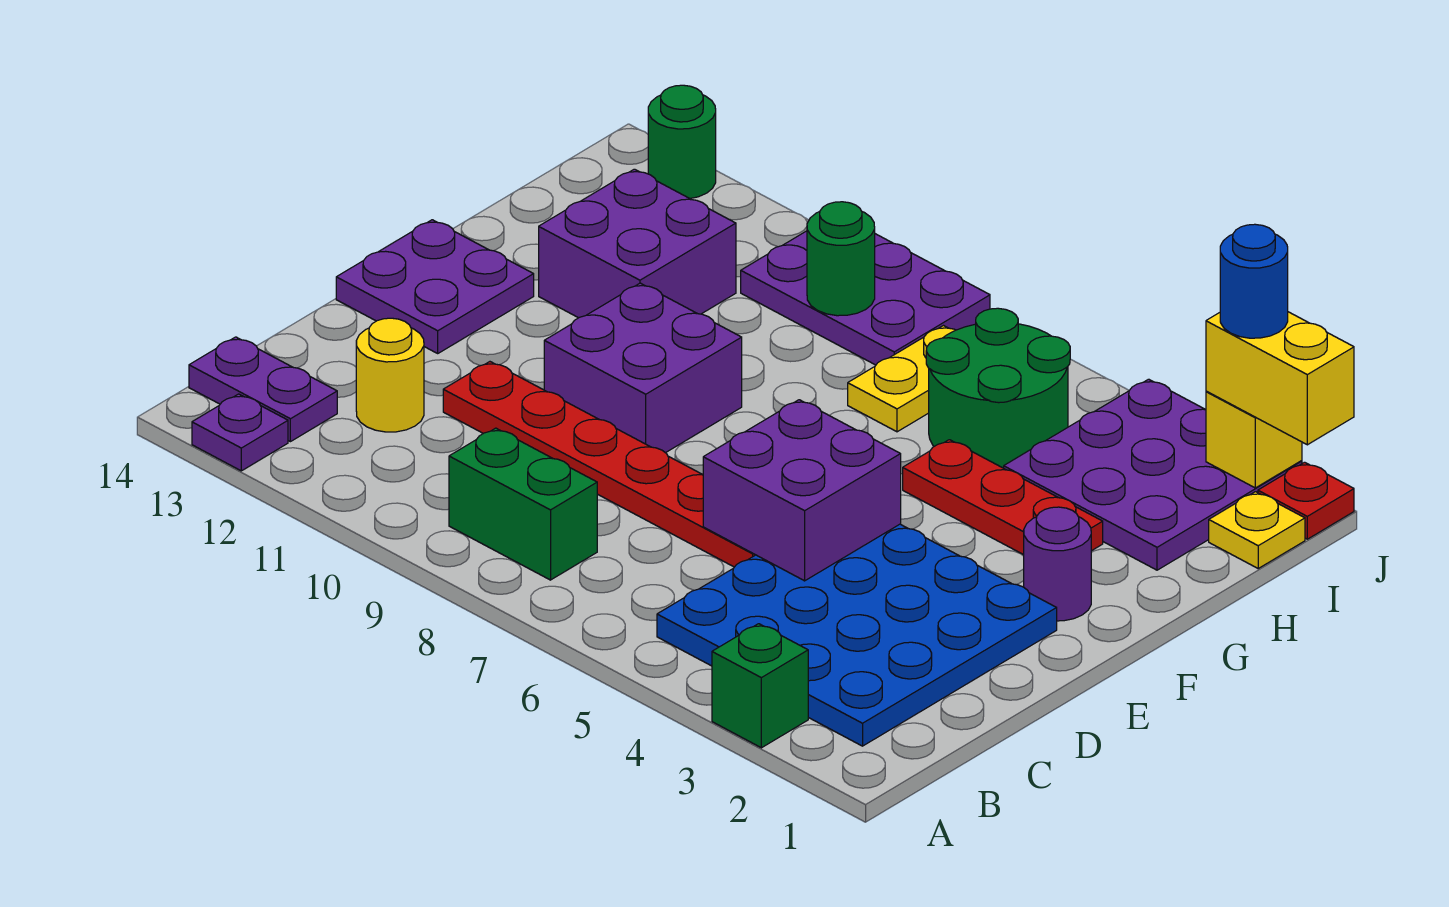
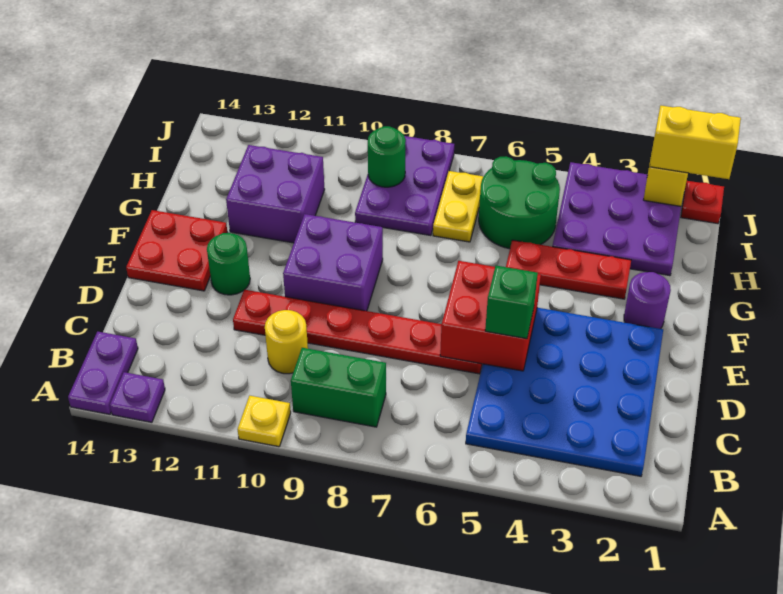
green brick A3 level 1 -> green brick D5 level 3
purple plate B13:B14 level 1 -> purple plate A14:B14 level 1
yellow round brick C12 level 1 -> yellow round brick C10 level 1
purple brick D5:E6 level 2 -> red brick D5:E6 level 2
purple plate E13:F14 level 1 -> red plate E13:F14 level 1
yellow plate I1 level 1 -> yellow plate A10 level 1
purple plate I8:J10 level 1 -> purple plate H8:J9 level 1
blue round brick J2 level 4 -> none
green round brick J13 level 1 -> green round brick E12 level 1

